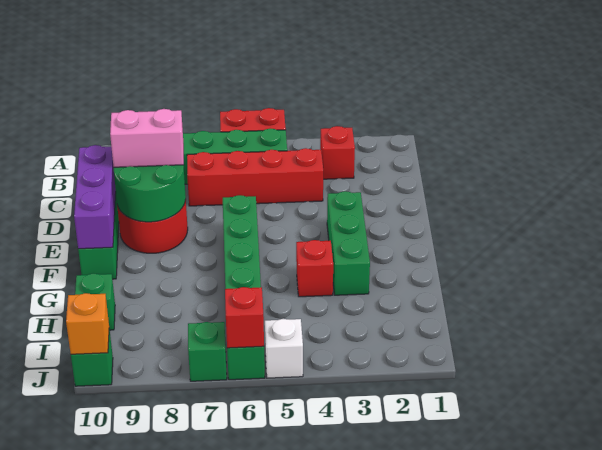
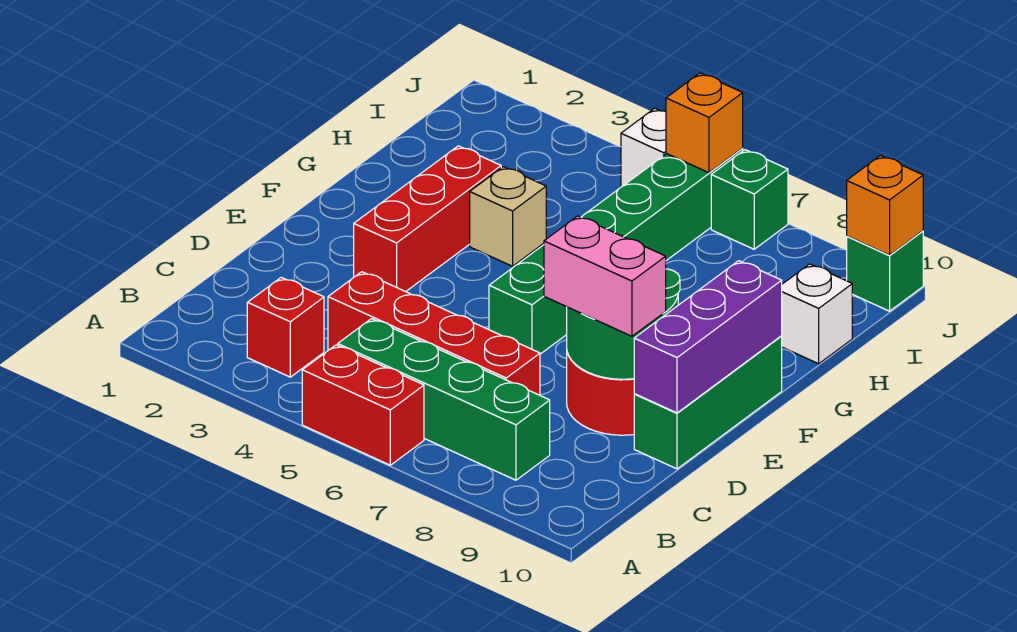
green brick E3:G3 level 1 -> red brick E3:G3 level 1
red brick G4 level 1 -> tan brick G4 level 1
green brick H10 level 1 -> white brick H10 level 1
red brick J6 level 2 -> orange brick J6 level 2

